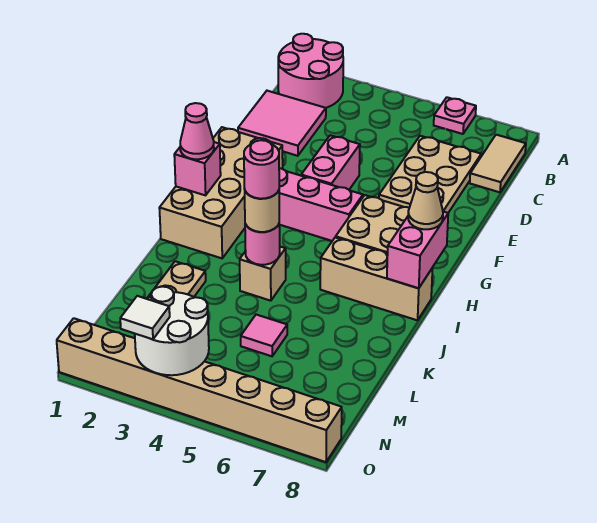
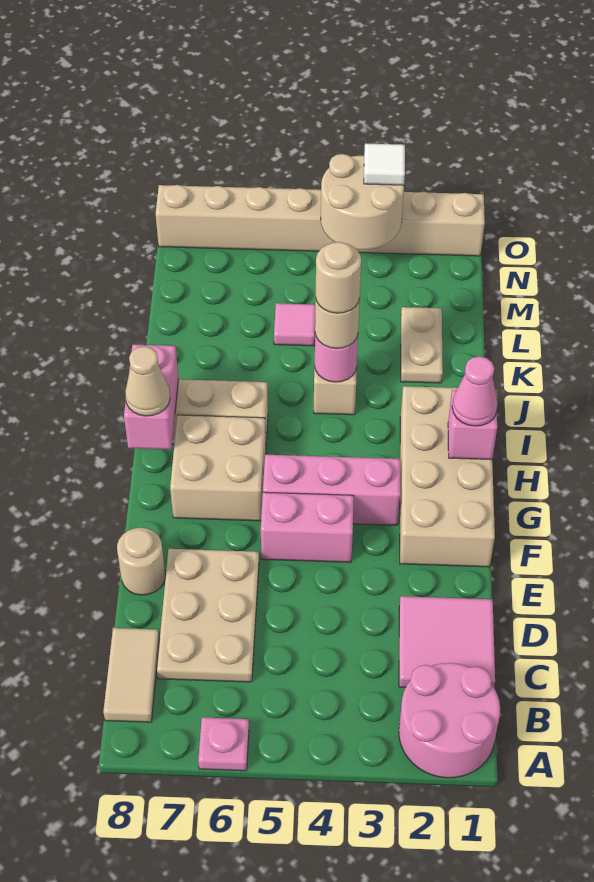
pink brick E4:F4 level 1 -> pink brick F4:F5 level 1
none -> tan round brick E8 level 1
pink round brick J4 level 4 -> tan round brick J4 level 4
white round brick N3:O4 level 2 -> tan round brick N3:O4 level 2

